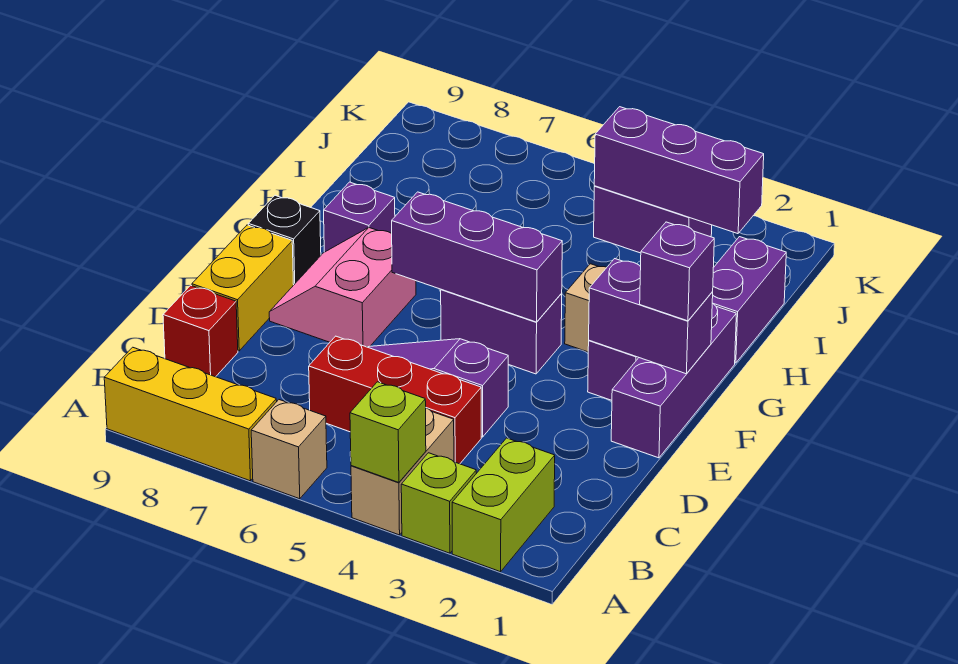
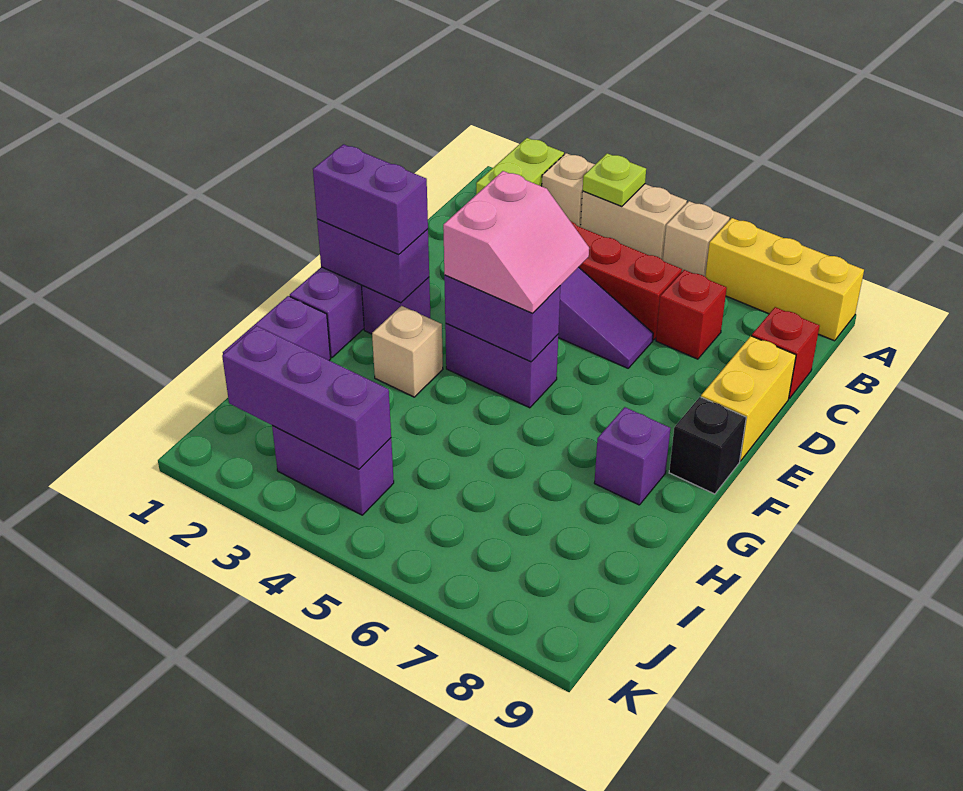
lime brick A3 level 1 -> tan brick A3 level 1
tan brick A4:B4 level 1 -> tan brick A4:A5 level 1
lime brick A4 level 2 -> lime plate A4 level 2
none -> red brick C7 level 1
pink slope E7:F8 level 1 top 7 -> pink slope E4:F5 level 3 top 4
purple brick F1 level 3 -> purple brick F1:F2 level 3
purple brick F4:F6 level 2 -> purple brick F4:F5 level 2

